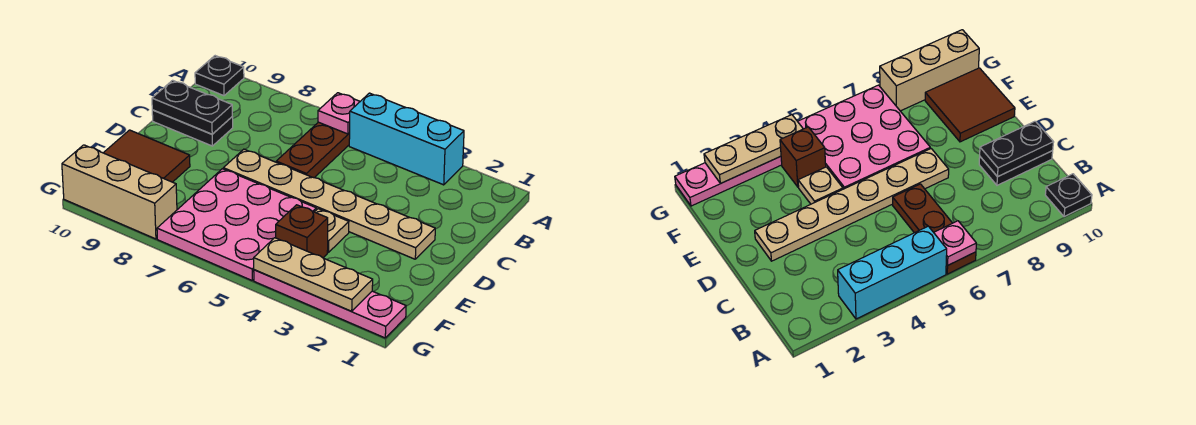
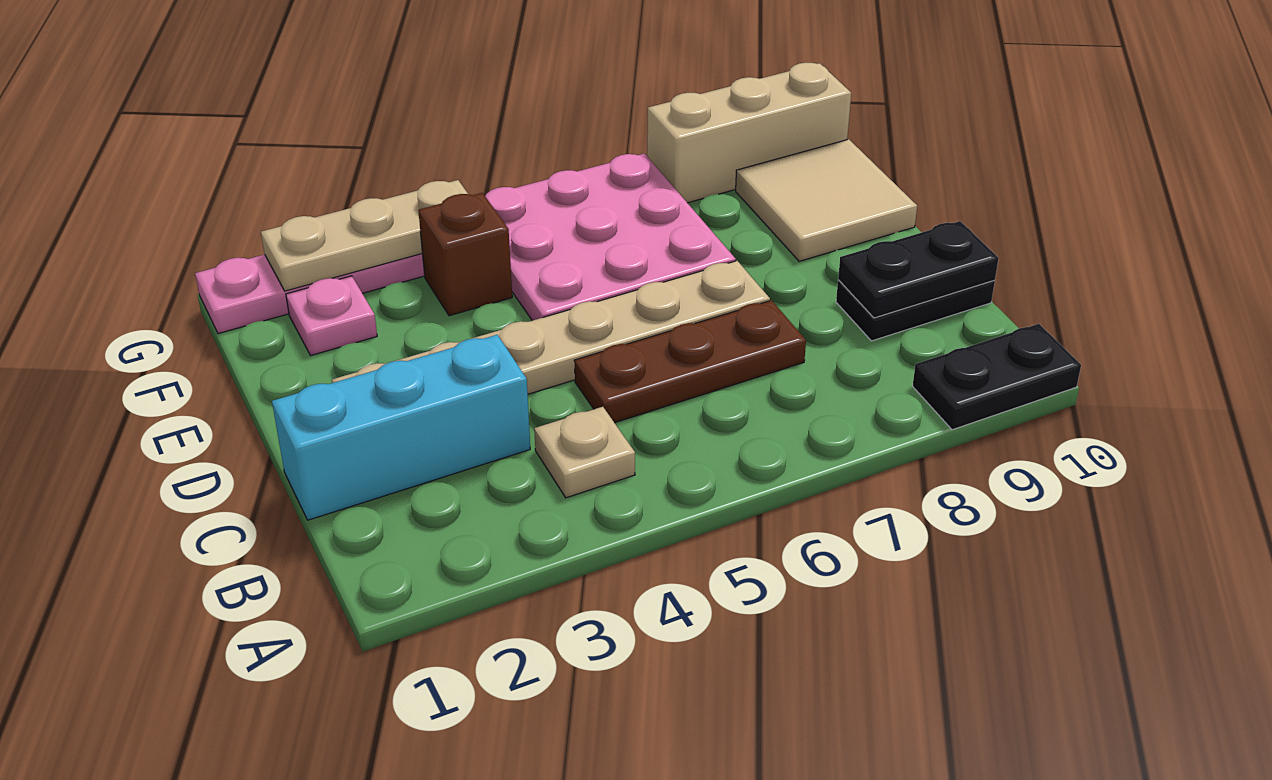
cyan brick A3:A5 level 1 -> cyan brick C1:C3 level 1
brown plate A6:C6 level 1 -> brown plate C5:C7 level 1
pink plate A6 level 2 -> pink plate F2 level 1
black plate A10 level 1 -> black plate A9:A10 level 1
tan plate E4 level 1 -> tan plate B4 level 1
brown tile E9:F10 level 1 -> tan tile E9:F10 level 1

